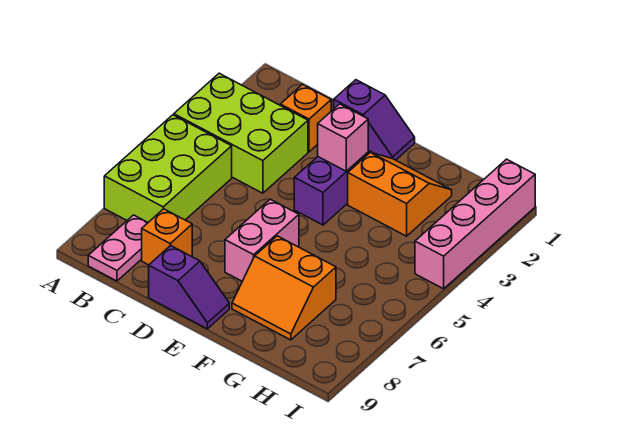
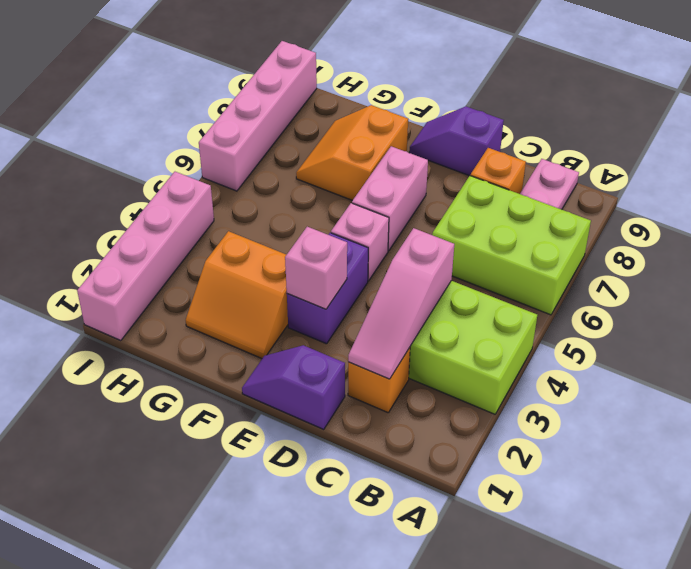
lime brick A5:B7 level 1 -> lime brick A6:C7 level 1
none -> pink slope C2:C4 level 2 top 4
none -> pink brick E5 level 1
orange slope F7:G8 level 1 top 7 -> orange slope F7:G8 level 1 top F
none -> pink brick I6:I9 level 1

